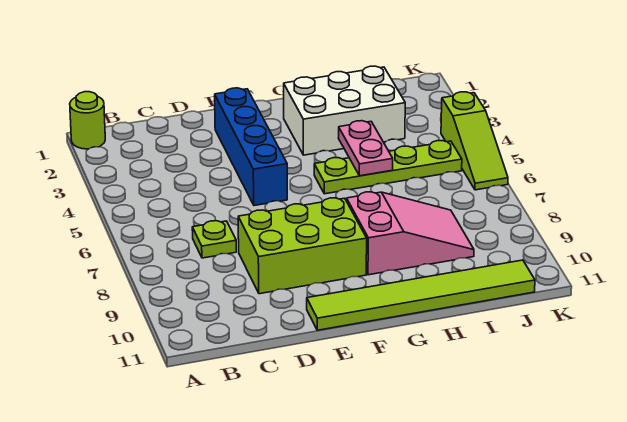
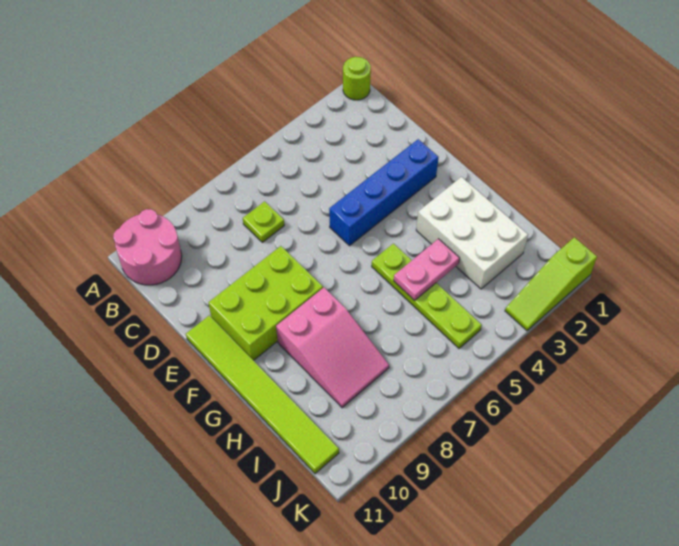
none -> pink round brick A10:B11 level 1
lime brick D8:F9 level 1 -> lime brick E8:F10 level 1
lime slope K4:K6 level 1 top 4 -> lime slope K1:K3 level 1 top 1

